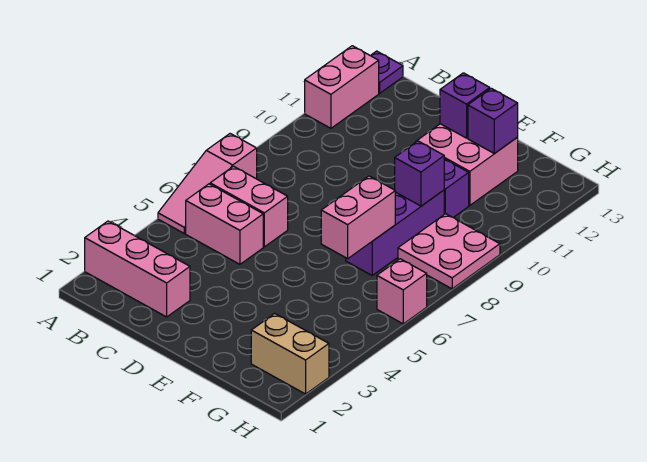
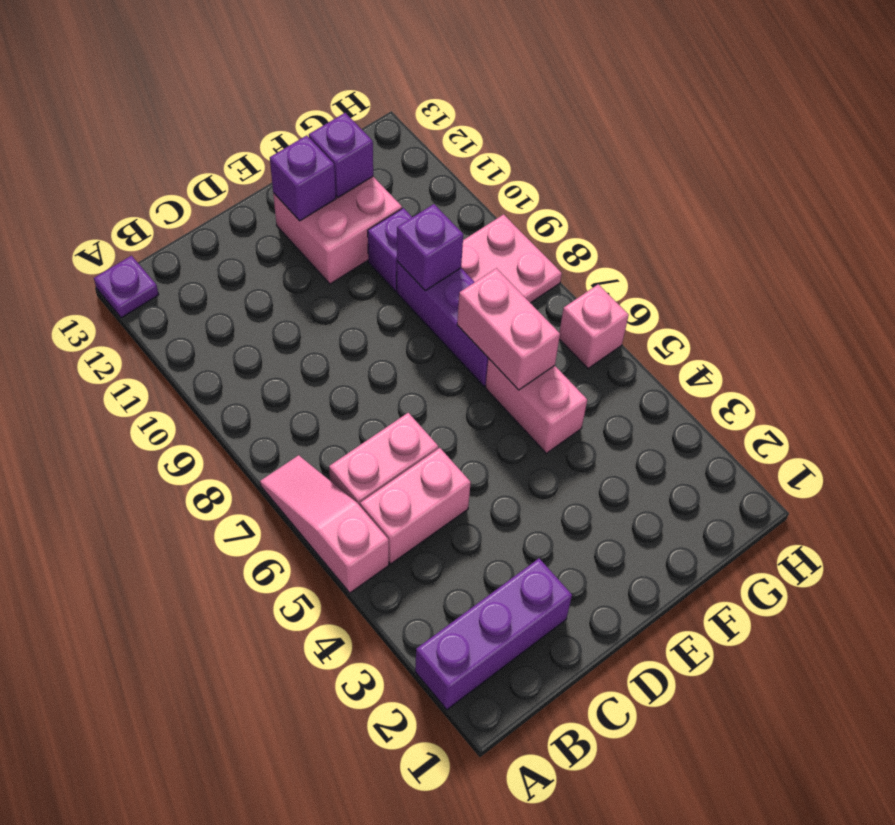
pink brick A2:C2 level 1 -> purple brick A2:C2 level 1
pink slope A5:A7 level 1 top 7 -> pink slope A5:A7 level 1 top 5
pink brick A11:A12 level 1 -> pink brick F5:F6 level 1
tan brick G2:H2 level 1 -> none

